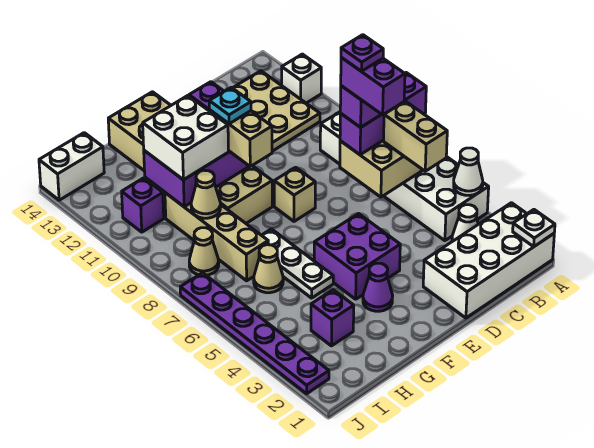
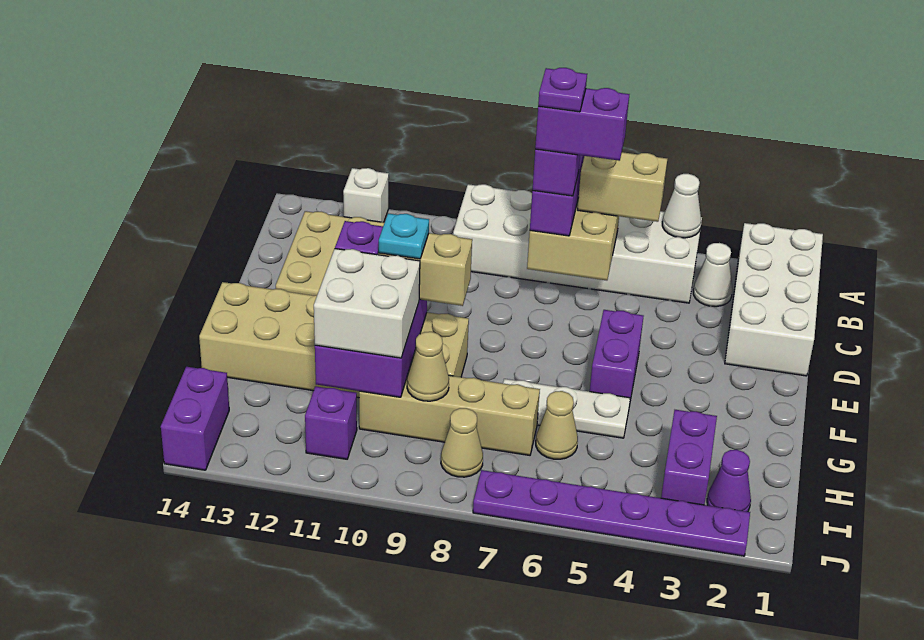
white plate A1 level 2 -> none
purple brick E4:F5 level 1 -> purple brick E5:F5 level 1
tan brick E8 level 1 -> none
purple cone F3 level 1 -> purple cone I2 level 1
purple brick H3 level 1 -> purple brick H3:I3 level 1
white brick I14:J14 level 1 -> purple brick I14:J14 level 1

